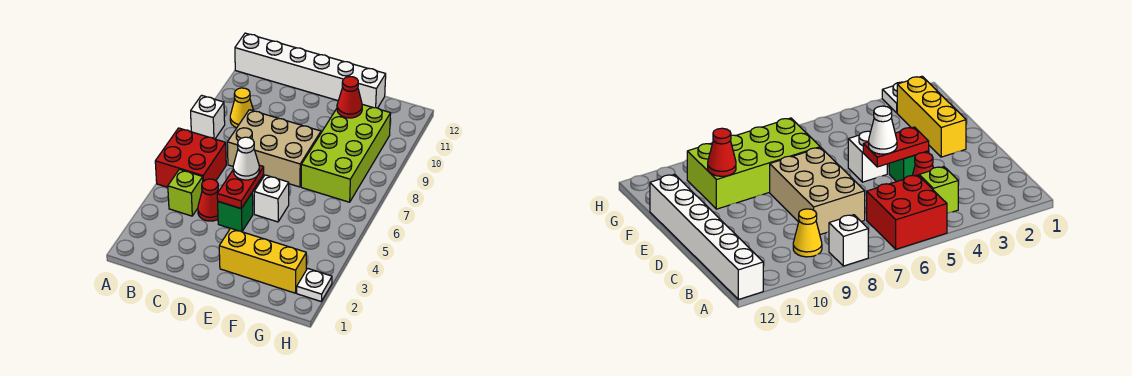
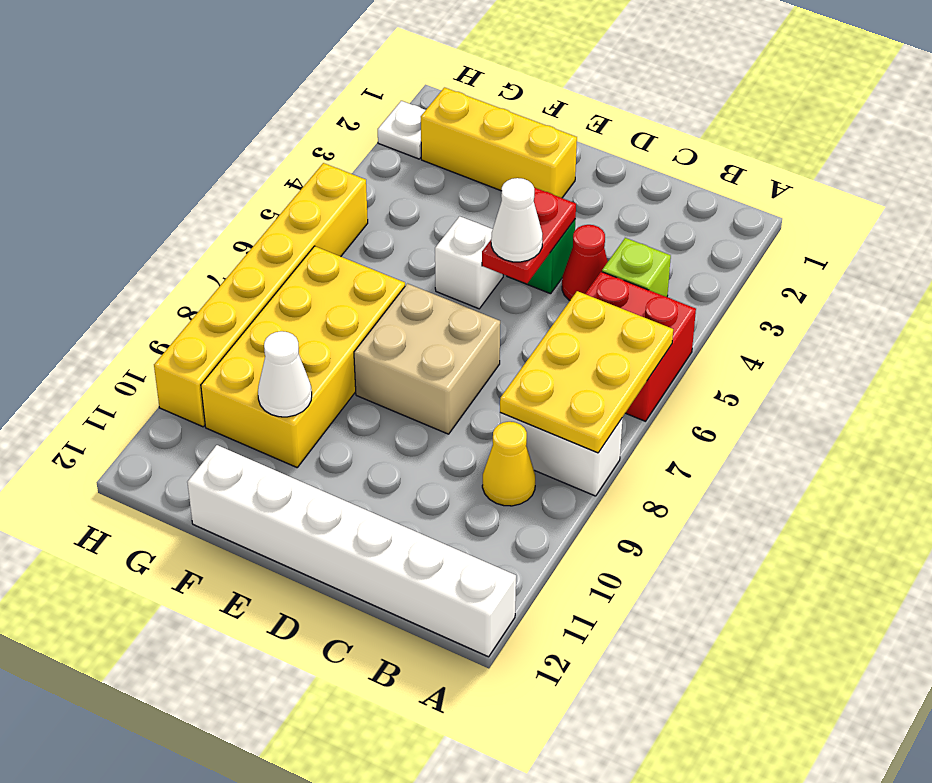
none -> yellow plate A6:B8 level 2
white brick A8 level 1 -> white brick A8:B8 level 1
tan brick C7:E8 level 1 -> tan brick D7:E8 level 1
lime brick F7:G10 level 1 -> yellow brick F7:G10 level 1
red cone F10 level 2 -> white cone F10 level 2
none -> yellow brick H5:H10 level 1

